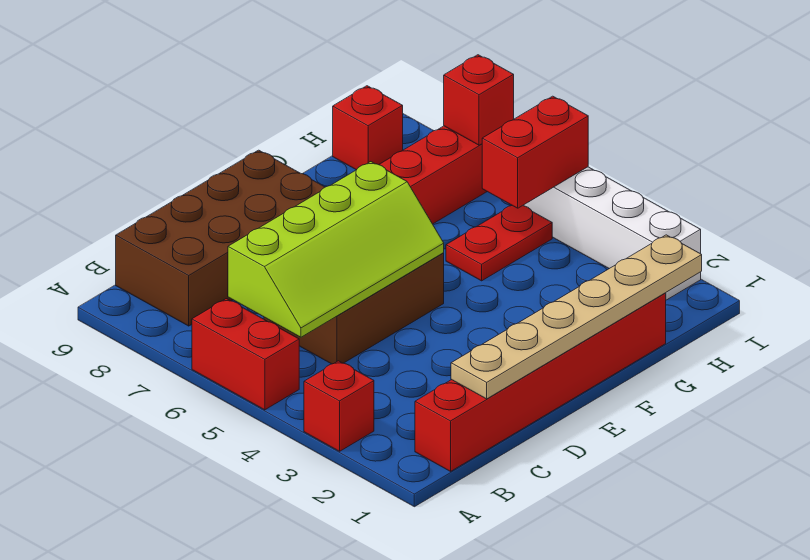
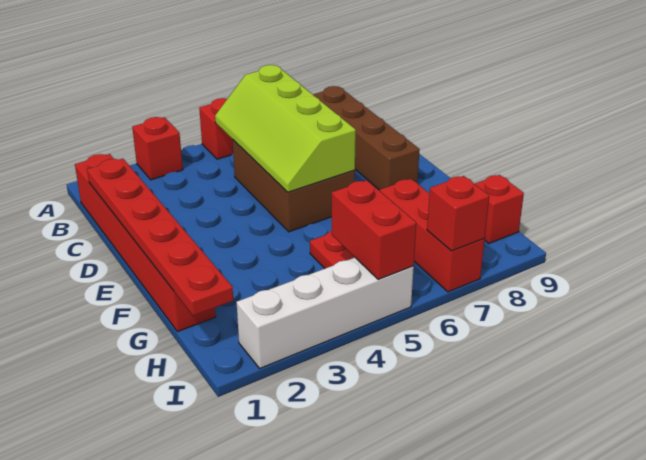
brown brick B8:E9 level 1 -> brown brick B8:E8 level 1
tan plate C1:H1 level 2 -> red plate C1:H1 level 2

